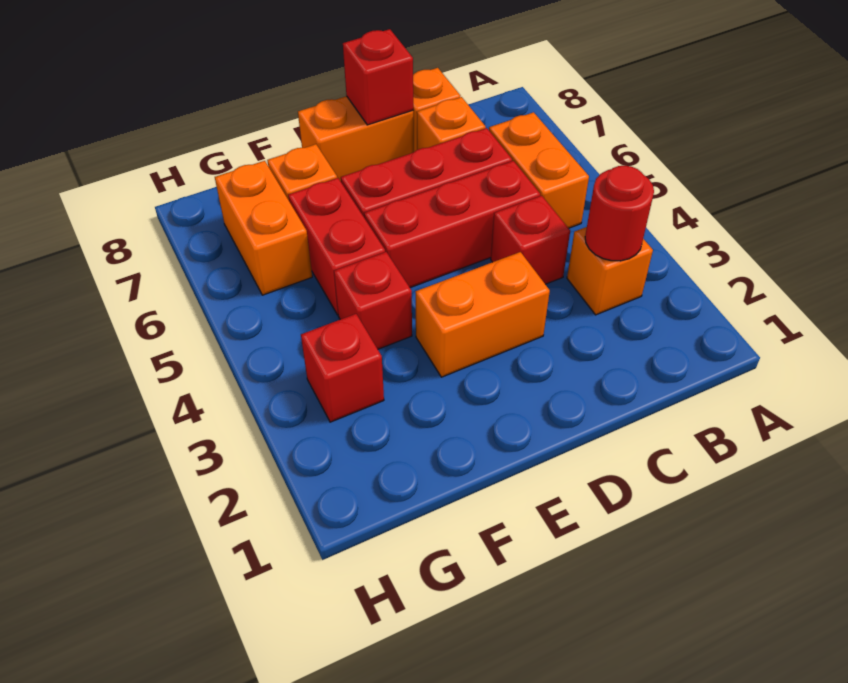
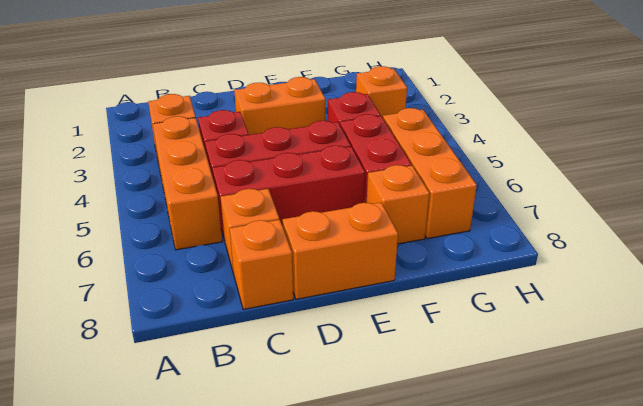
red round brick B3 level 2 -> none
orange brick B5:B6 level 1 -> orange brick B4:B6 level 1
red brick D8 level 2 -> none
red brick G3 level 1 -> orange brick G3 level 1
orange brick G6:G7 level 1 -> orange brick G5:G7 level 1

